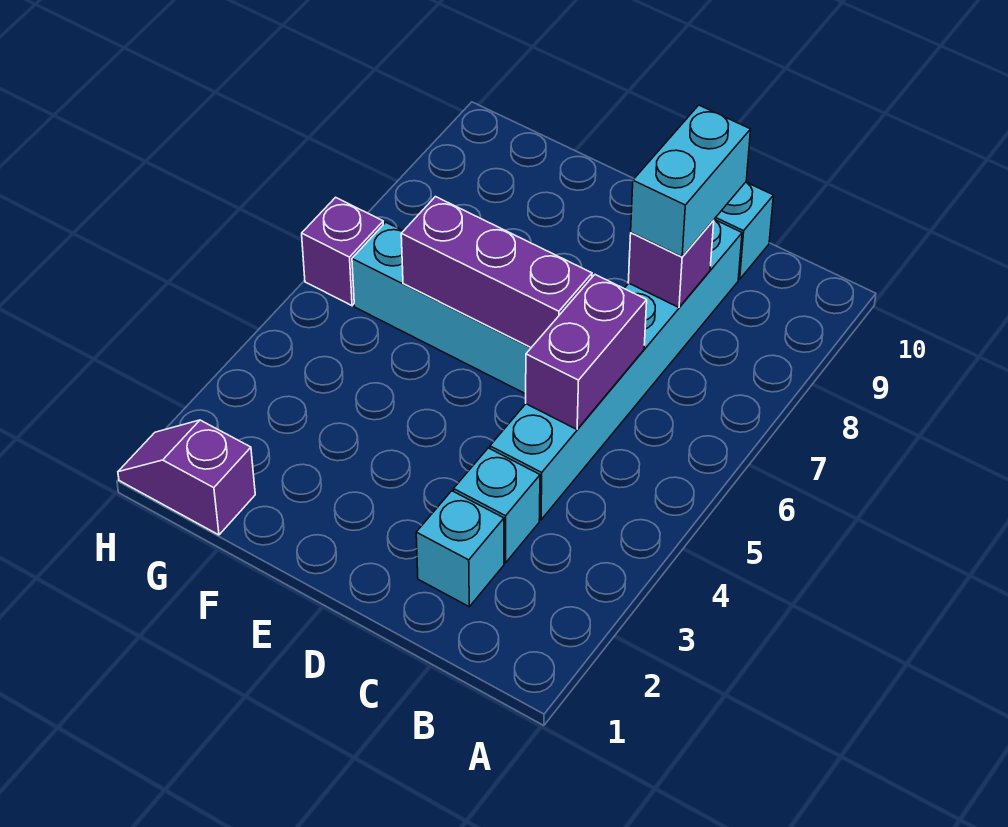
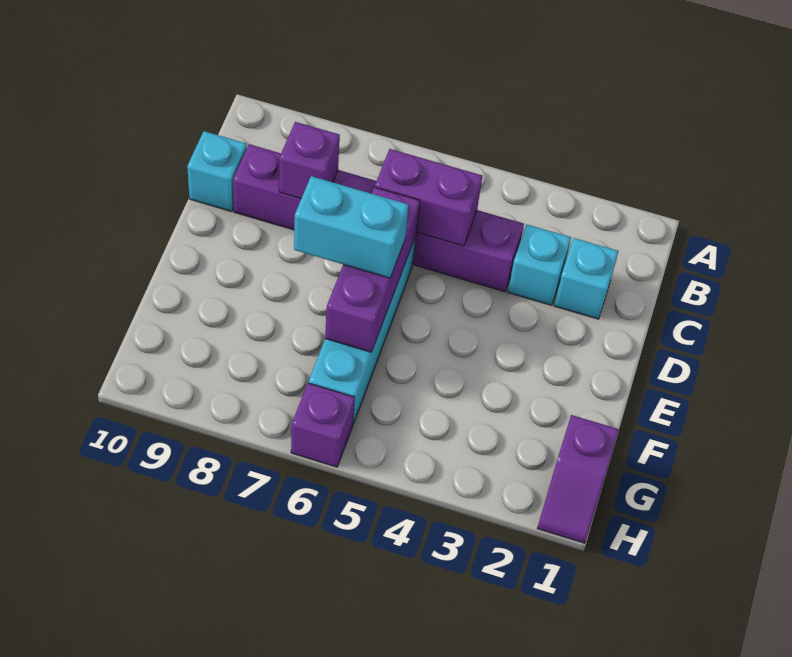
cyan brick C4:C9 level 1 -> purple brick C4:C9 level 1
cyan brick C8:C9 level 3 -> cyan brick E6:E7 level 3

